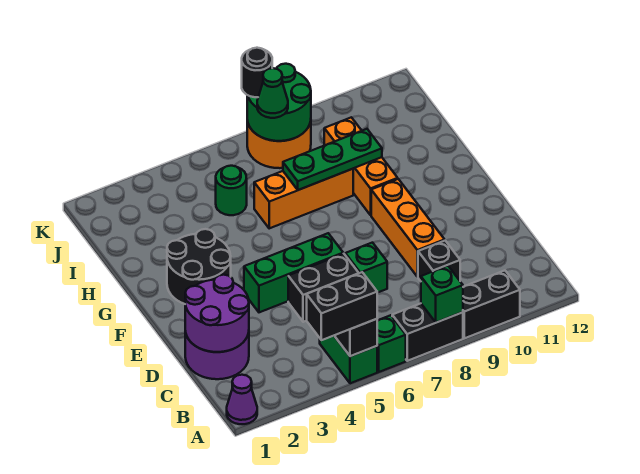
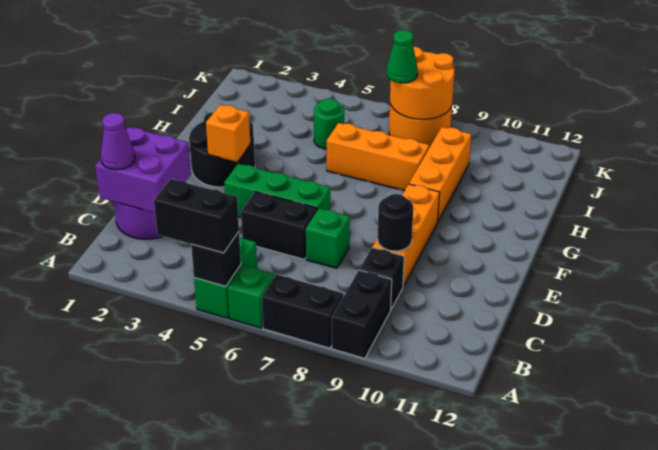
purple cone A1 level 1 -> purple cone C1 level 3
green brick A8 level 2 -> none
black brick A9:A10 level 1 -> black brick A9:B9 level 1
purple round brick C1:D2 level 2 -> purple brick C1:D2 level 2
none -> orange brick F3 level 2
green plate H7:H9 level 2 -> none
green round brick J7:K8 level 2 -> orange round brick J7:K8 level 2
black round brick K7 level 3 -> black round brick D9 level 2

